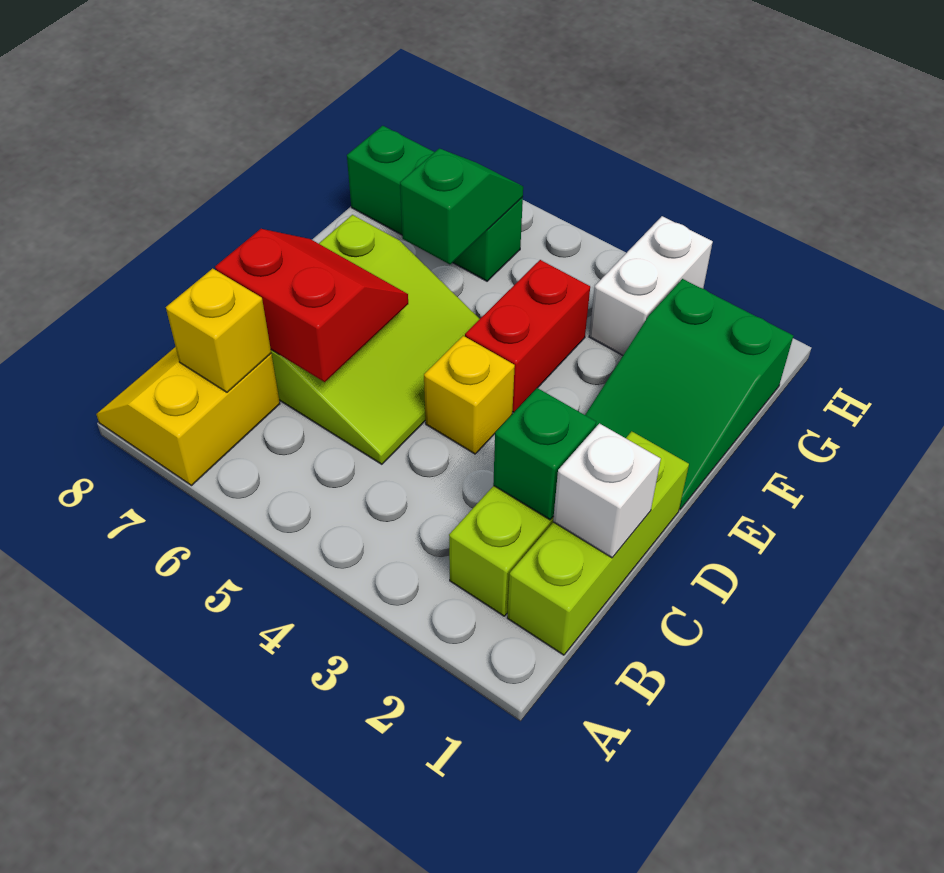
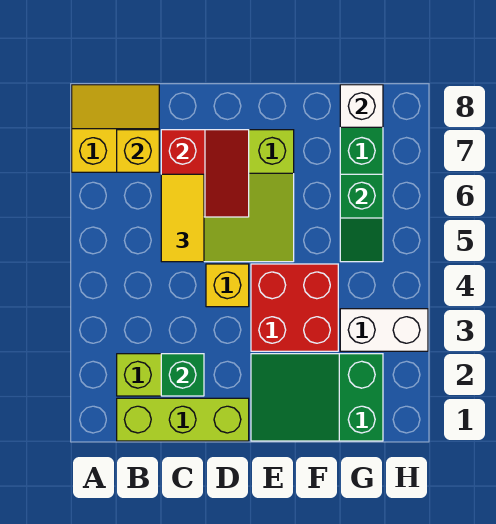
white brick C1 level 2 -> white brick G8 level 2
none -> yellow tile C5:C6 level 3
red brick E4:F4 level 1 -> red brick E3:F4 level 1
green slope F6:G6 level 2 top F -> green slope G5:G6 level 2 top 6

